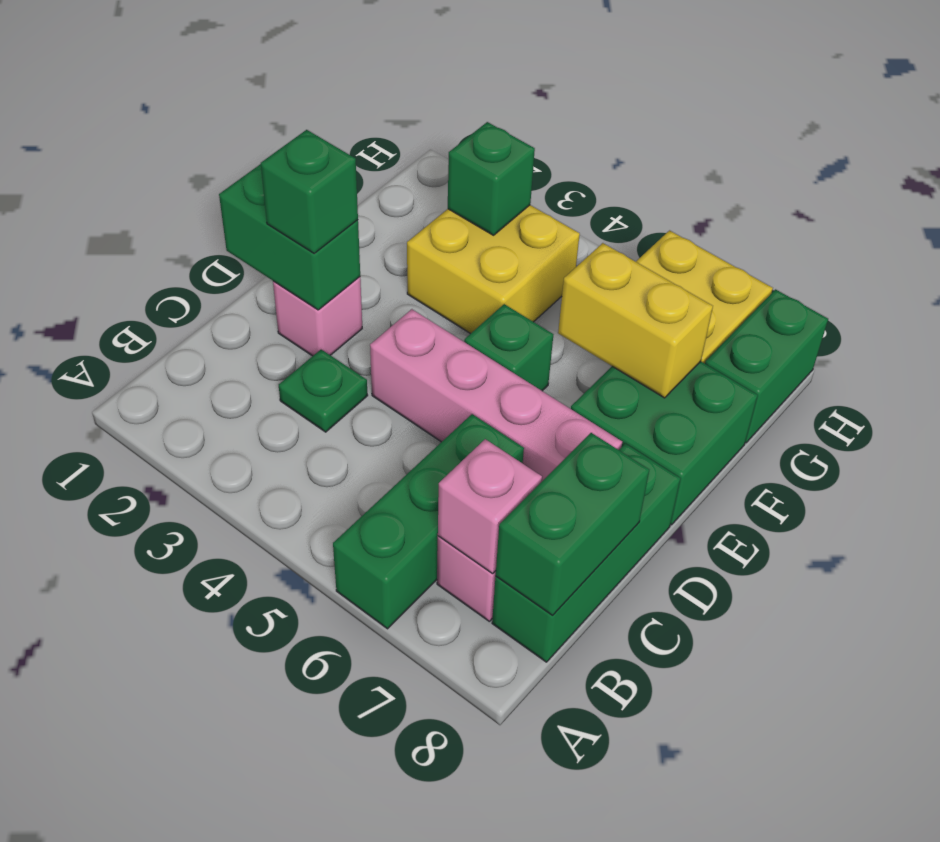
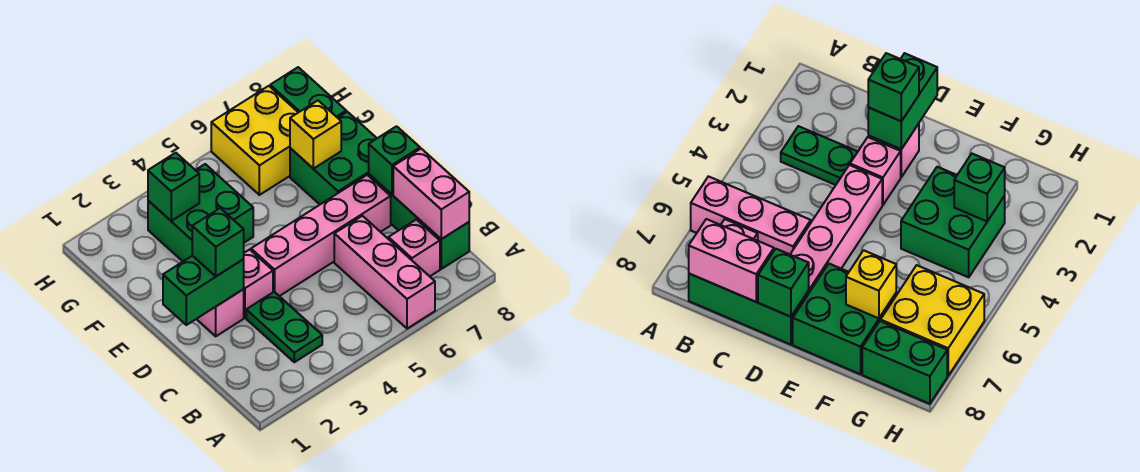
green brick A6:C6 level 1 -> pink brick A6:C6 level 1
pink brick B7 level 2 -> pink brick D3 level 1
green brick B8:C8 level 2 -> pink brick B8:C8 level 2
green plate C3 level 1 -> green plate B3:C3 level 1
green brick E5 level 1 -> green brick D8 level 2
yellow brick F3:G4 level 1 -> green brick F3:G4 level 1
yellow brick F6:F7 level 2 -> yellow brick F7 level 2

